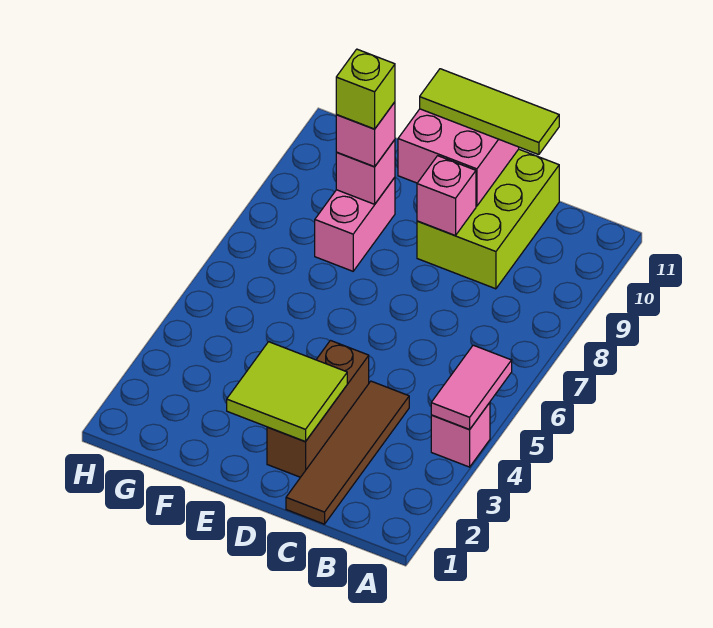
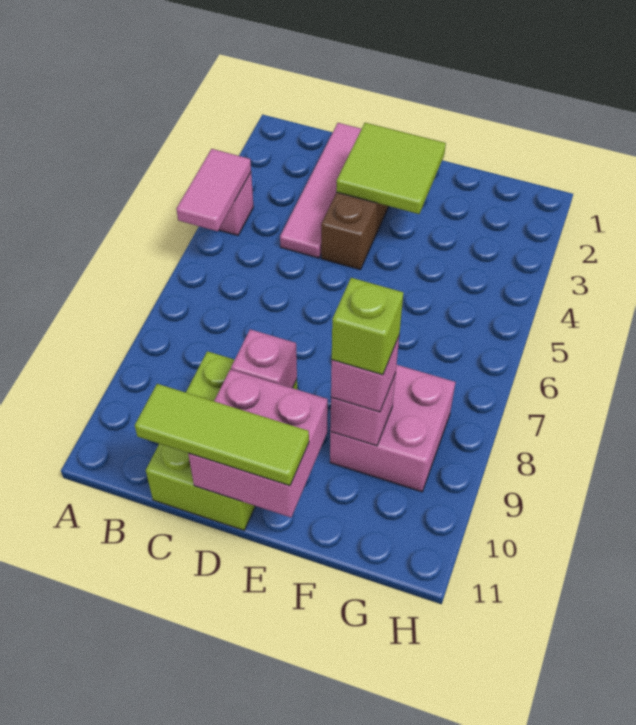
brown tile C1:C4 level 1 -> pink tile C1:C4 level 1
pink brick F8:F9 level 1 -> pink brick F8:G9 level 1

